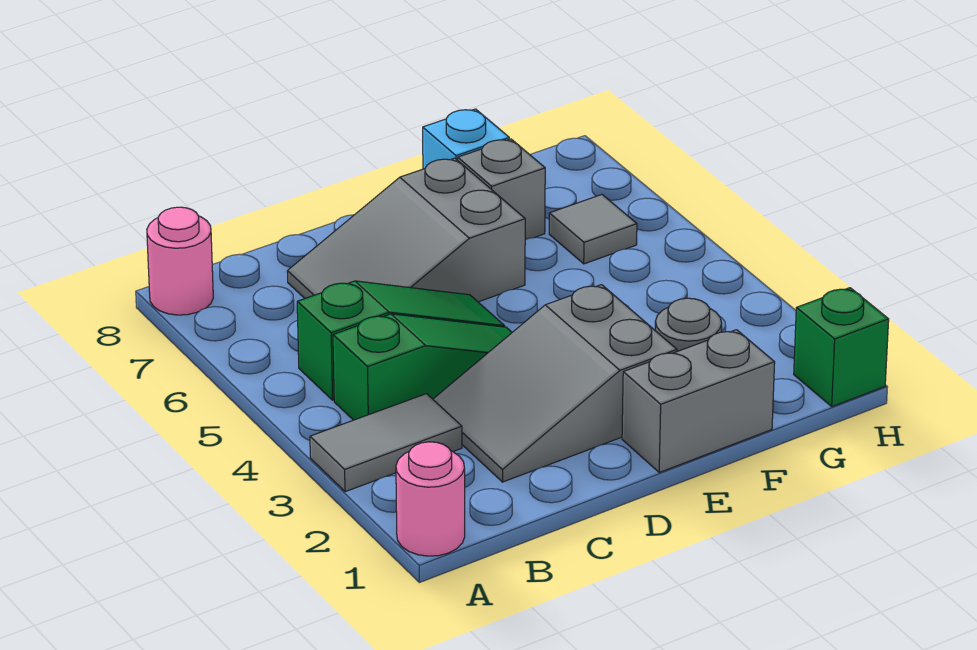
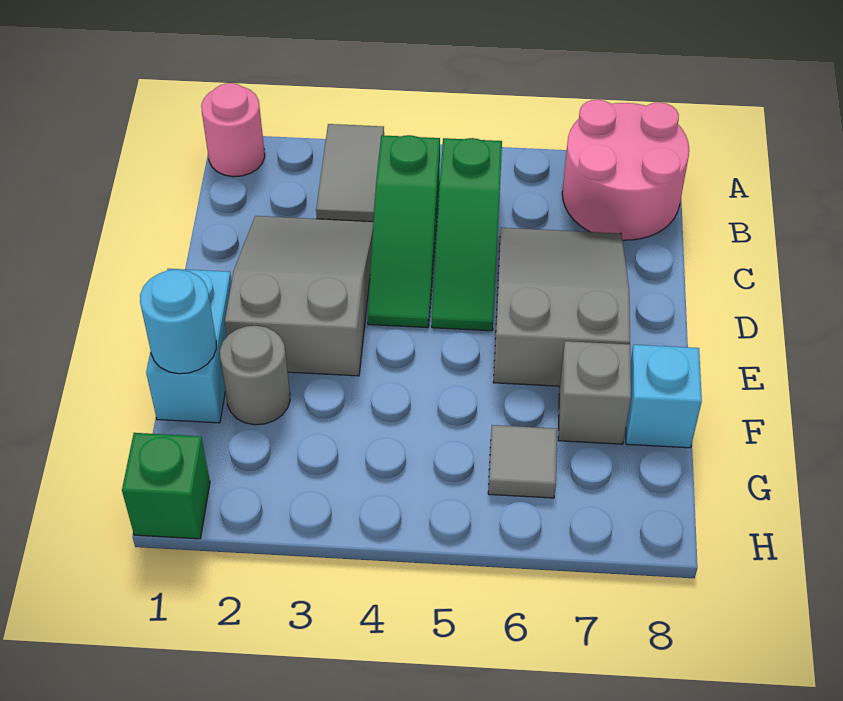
pink round brick A8 level 1 -> pink round brick A7:B8 level 1
grey brick E1:F1 level 1 -> cyan brick E1:F1 level 1
none -> cyan round brick F1 level 2

